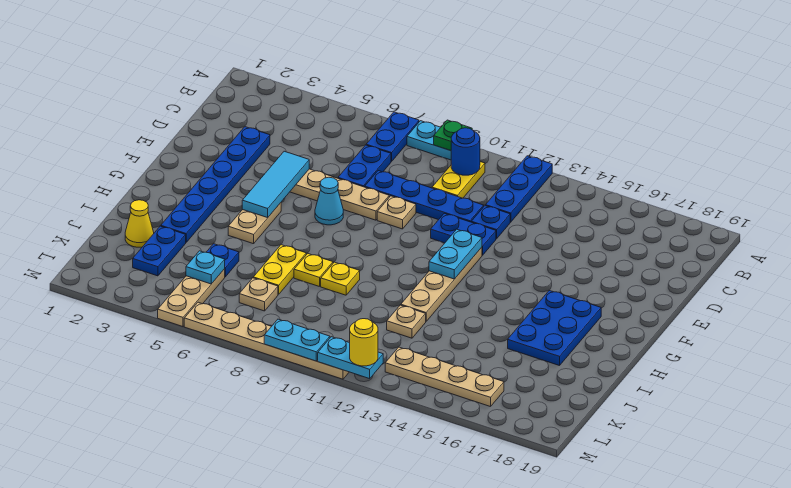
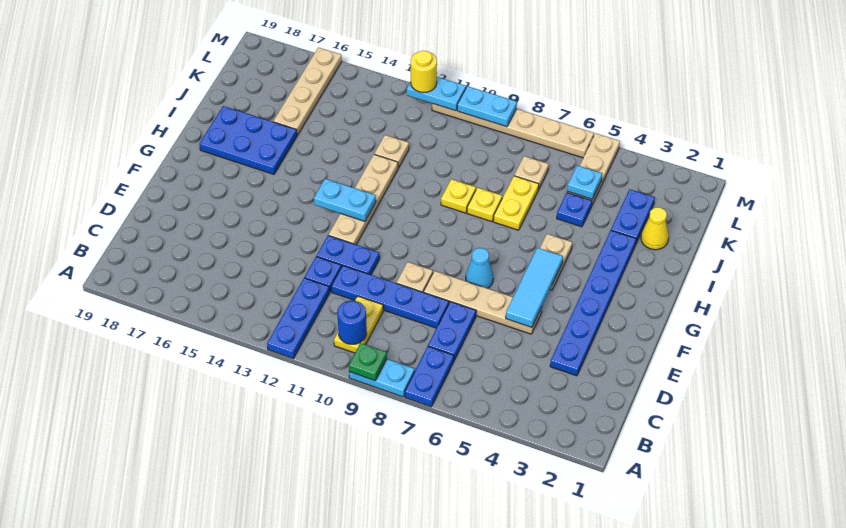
cyan plate F12:G12 level 2 -> cyan plate G12:G13 level 2
blue plate G16:I17 level 1 -> blue plate H16:I18 level 1
tan plate L13:L16 level 1 -> tan plate J16:M16 level 1

